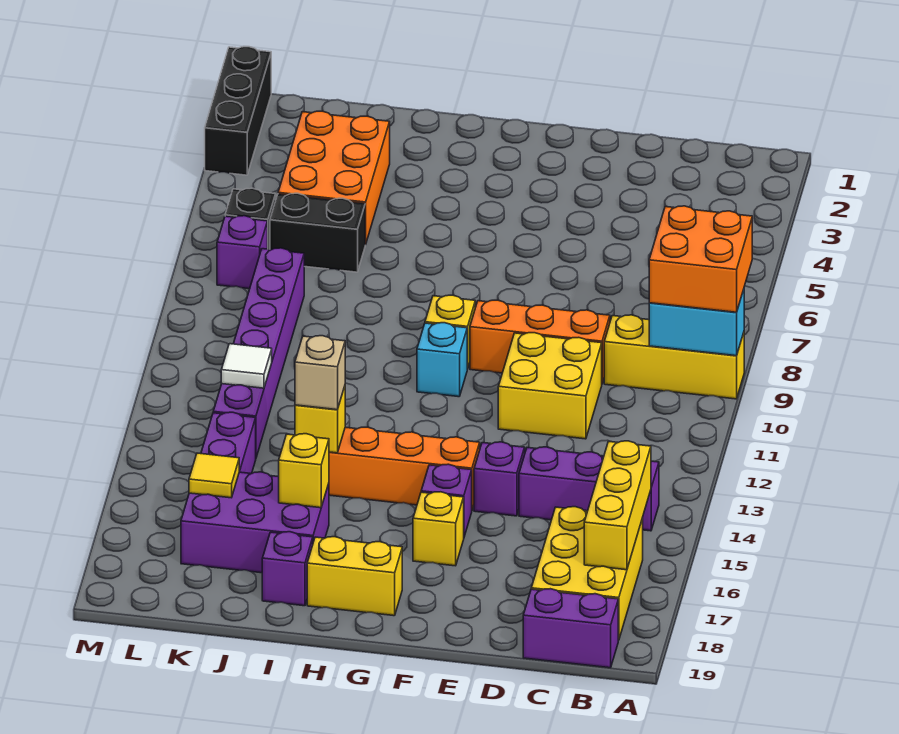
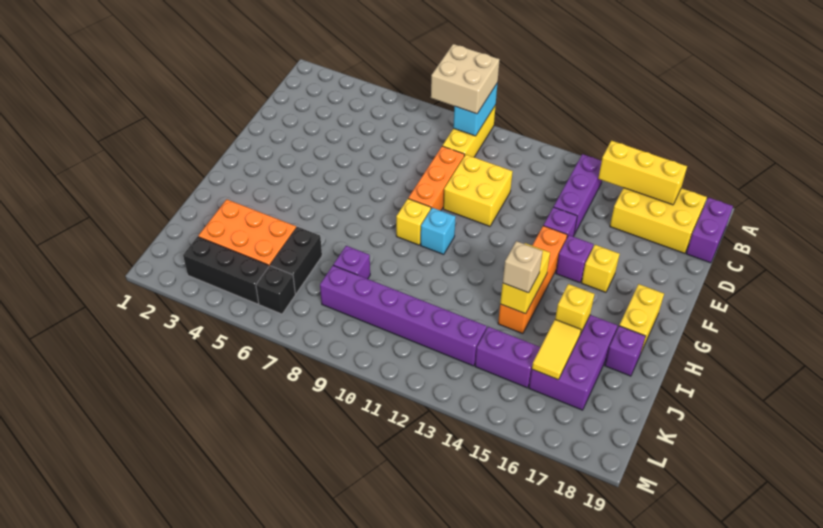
orange brick A8:B9 level 3 -> tan brick A8:B9 level 3
yellow brick I14 level 2 -> yellow brick H14:I14 level 2
white tile K12 level 2 -> none
yellow tile K16 level 2 -> yellow tile J16:K16 level 2
purple brick L7 level 1 -> purple brick J8 level 1
black brick M1:M3 level 1 -> black brick L3:L5 level 1

